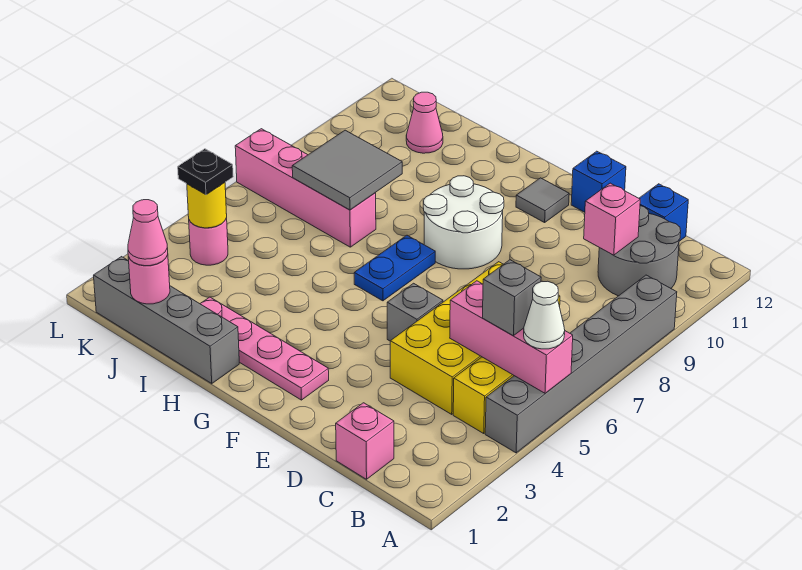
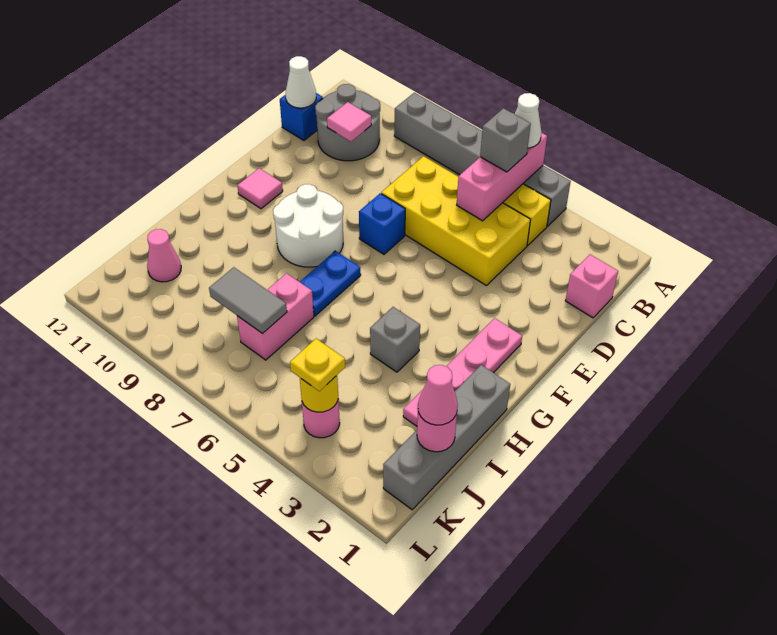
pink brick C10 level 2 -> pink tile C10 level 2
none -> white cone C12 level 2
grey brick E5 level 1 -> grey brick H4 level 1
blue brick E12 level 1 -> blue brick E7 level 1
grey tile F11 level 1 -> pink tile F11 level 1
blue plate G6:G7 level 1 -> blue plate G7:H7 level 1
pink brick I7:L7 level 1 -> pink brick I7:J7 level 1
grey tile I7:J8 level 2 -> grey tile J7:J8 level 2
black plate K4 level 3 -> yellow plate K4 level 3

